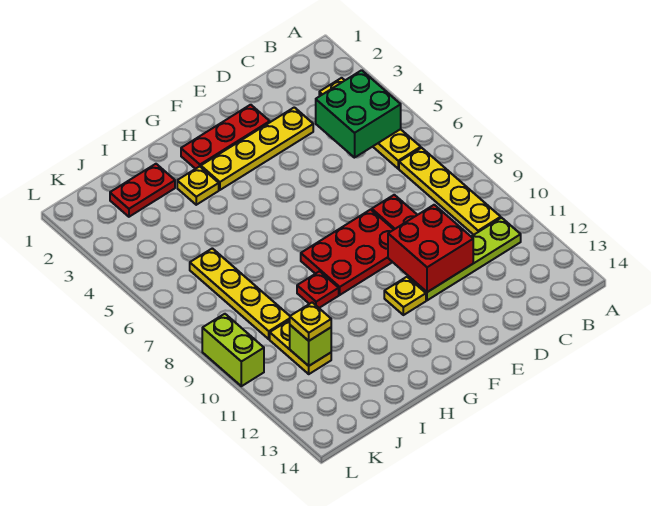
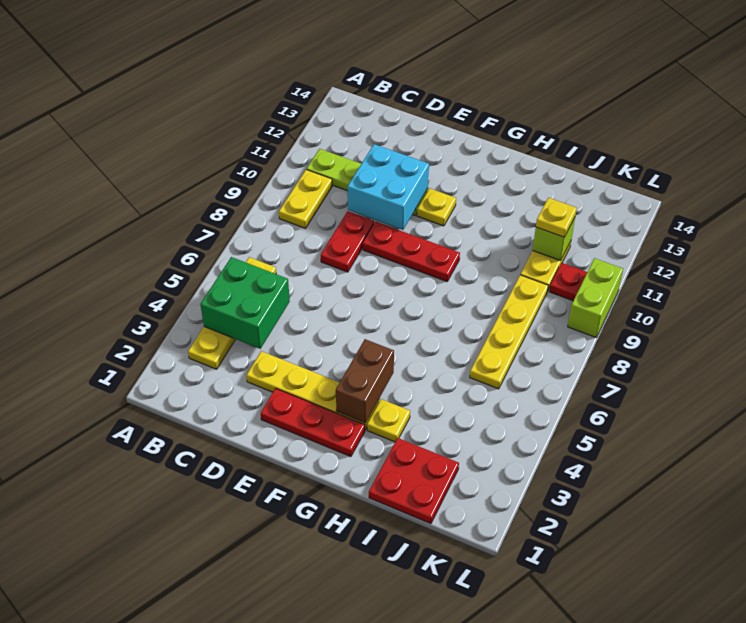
yellow plate B7:B10 level 1 -> yellow plate B9:B10 level 1
red brick D10:E11 level 2 -> cyan brick D10:E11 level 2
red plate E8:G9 level 1 -> red plate E9:G9 level 1
none -> brown brick G3:G4 level 2
red plate H9 level 1 -> red plate K10 level 1
red plate I2:J2 level 1 -> red plate I1:J2 level 1

